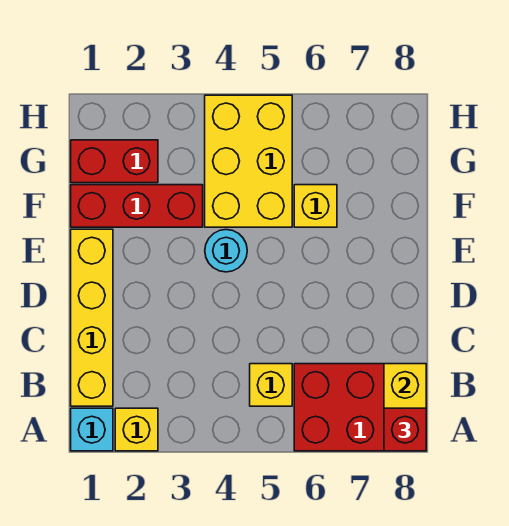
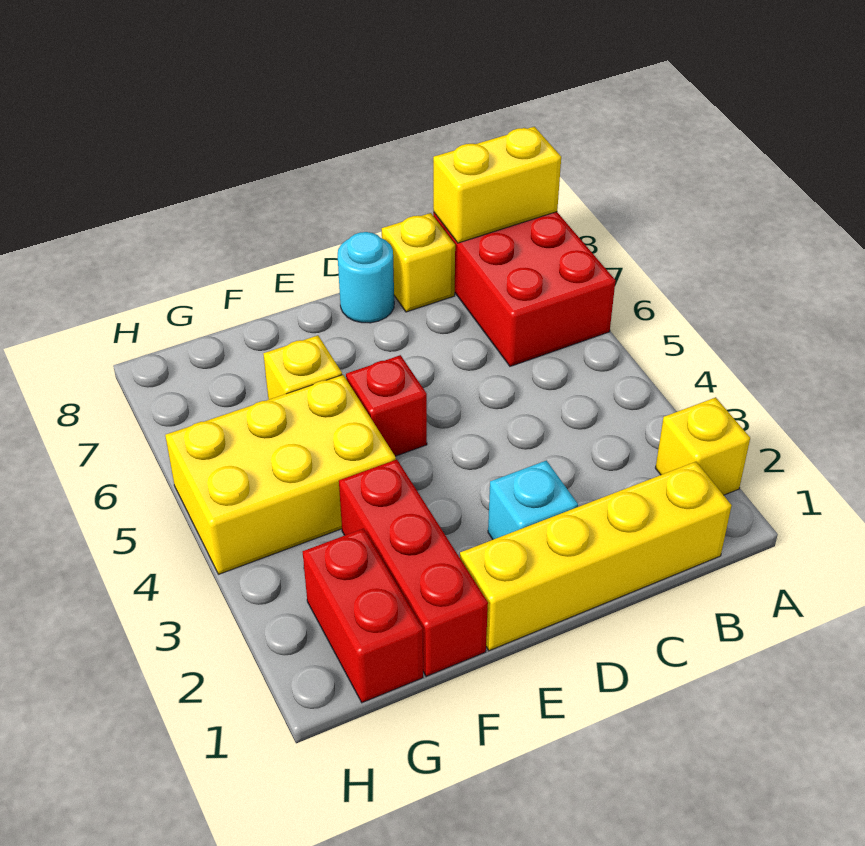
cyan brick A1 level 1 -> cyan brick D2 level 1
red brick A8 level 3 -> red brick E5 level 1
yellow brick B5 level 1 -> yellow brick C8 level 1
cyan round brick E4 level 1 -> cyan round brick D8 level 1

